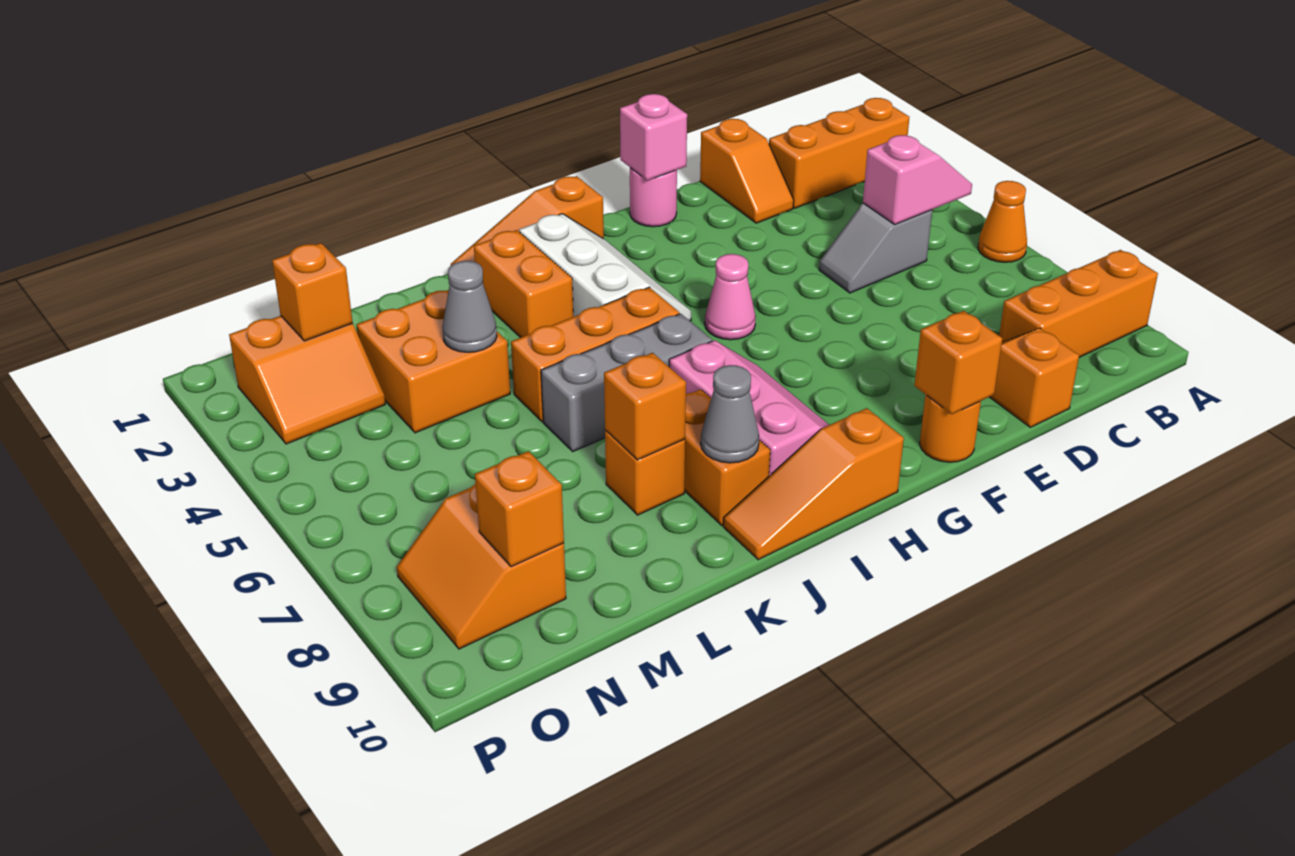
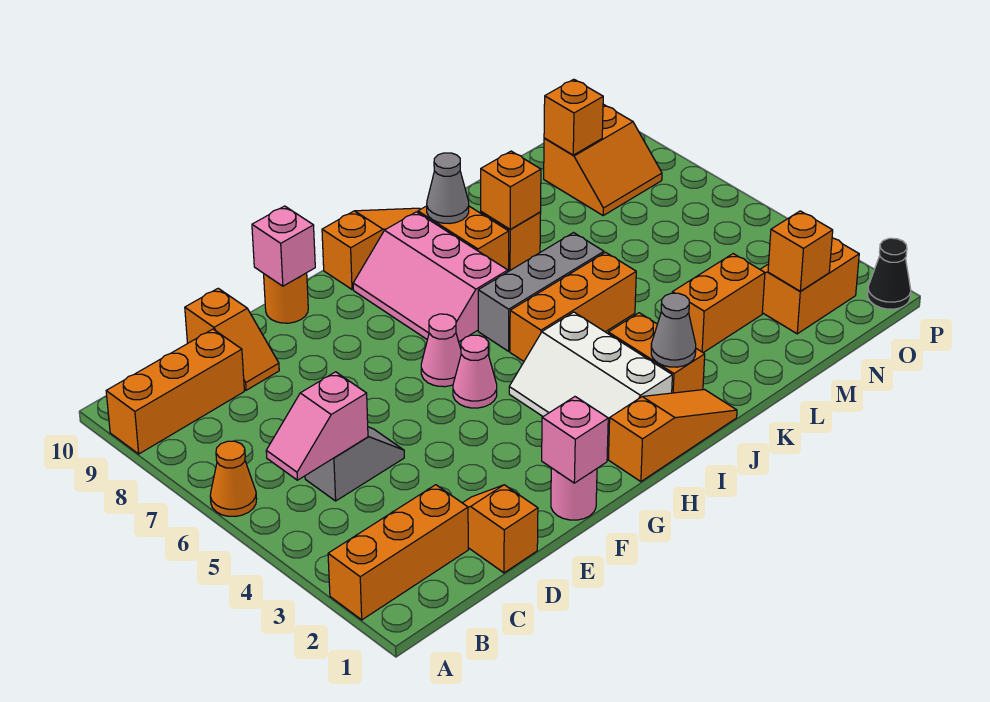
orange brick F10 level 2 -> pink brick F10 level 2
none -> pink cone G6 level 1
orange brick L3:M4 level 1 -> orange brick L3:M3 level 1
grey cone L4 level 2 -> grey cone J2 level 2
orange slope N8:O9 level 1 top N -> orange slope N8:O9 level 1 top 9
none -> black cone P1 level 1

